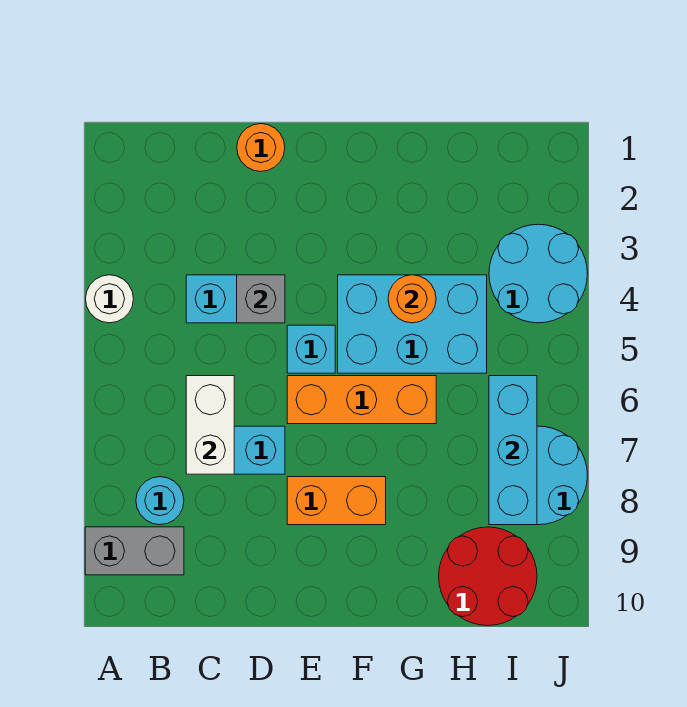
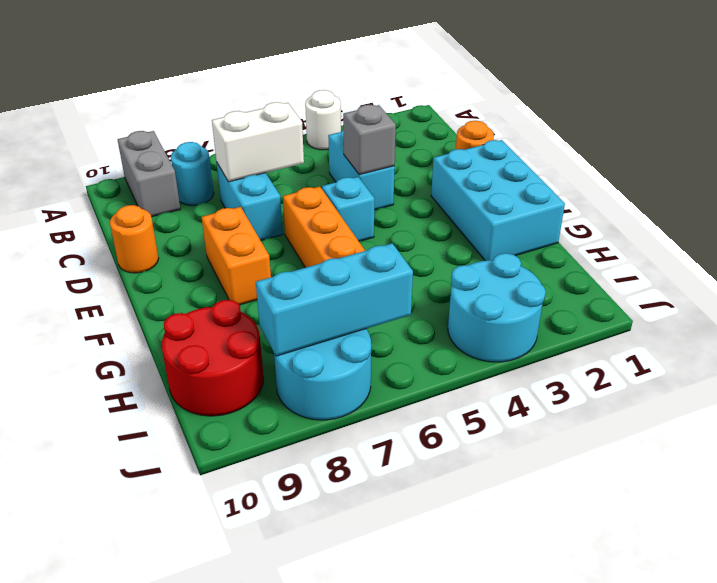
cyan brick F4:H5 level 1 -> cyan brick E1:G2 level 1
orange round brick G4 level 2 -> orange round brick D10 level 1

